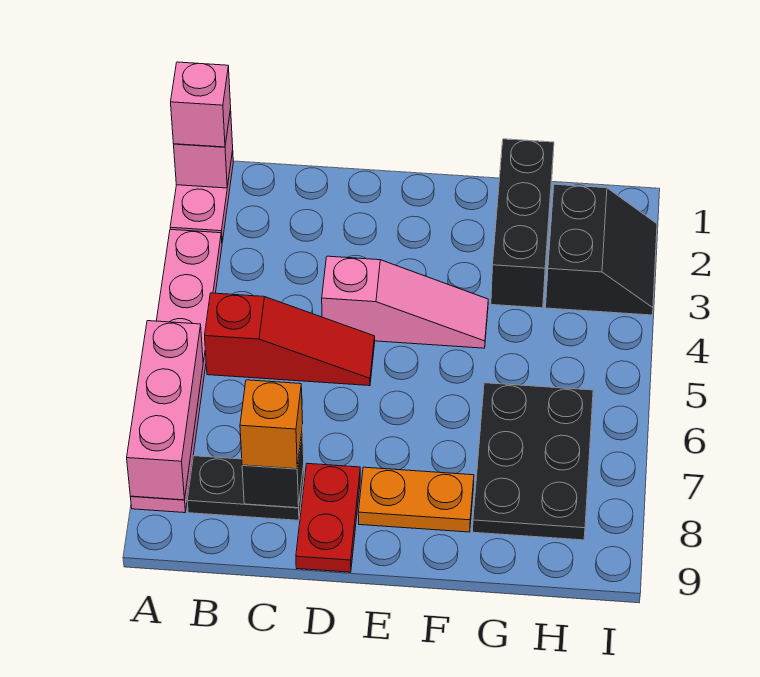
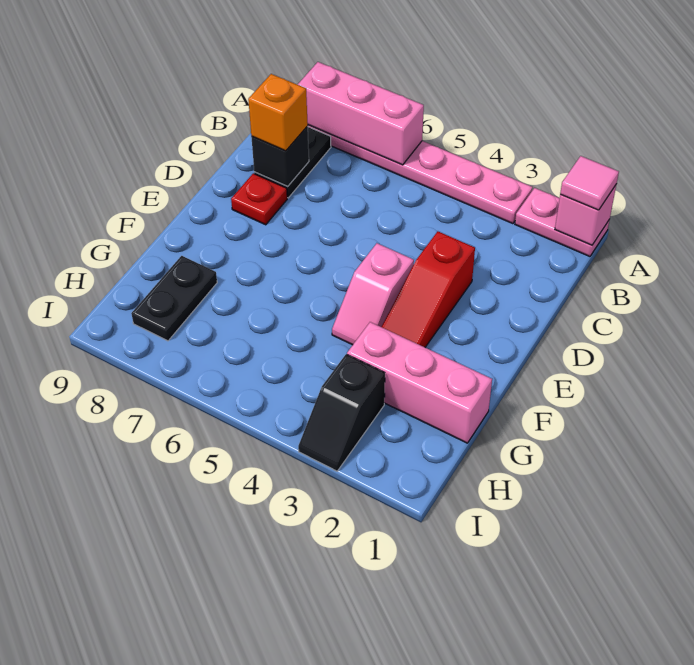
pink brick A1 level 3 -> pink tile A1 level 3
red slope B5:D5 level 1 top B -> red slope D3:F3 level 1 top D
pink slope D4:F4 level 1 top D -> pink slope E4:F4 level 1 top E
red plate D8:D9 level 1 -> red plate D8 level 1
orange plate E8:F8 level 1 -> none
black brick G1:G3 level 1 -> pink brick G1:G3 level 1
black plate G6:H8 level 1 -> black plate G8:H8 level 1
black slope H2:I3 level 1 top H -> black slope H3:I3 level 1 top H

